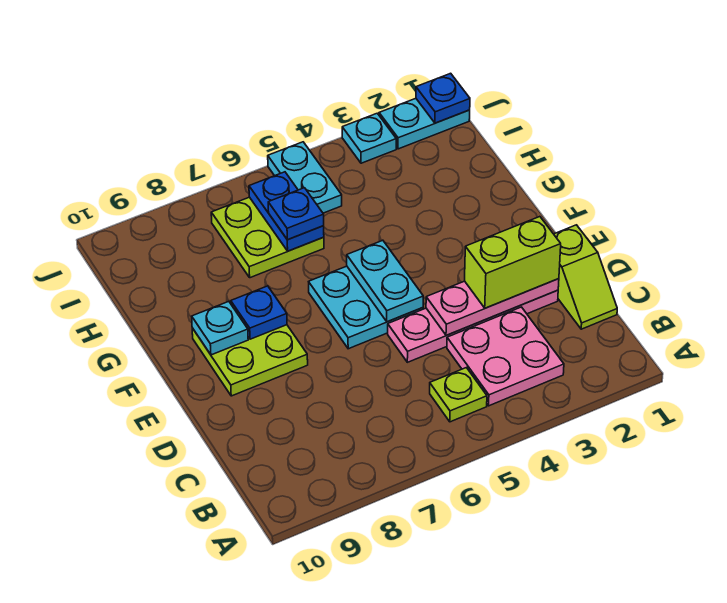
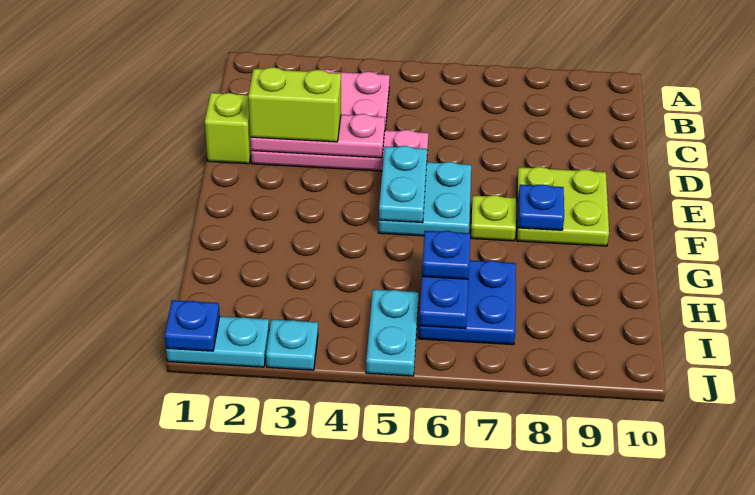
lime plate B5 level 1 -> lime plate F7 level 1
cyan plate F9 level 2 -> none
lime plate H6:I7 level 1 -> blue plate H6:I7 level 1

